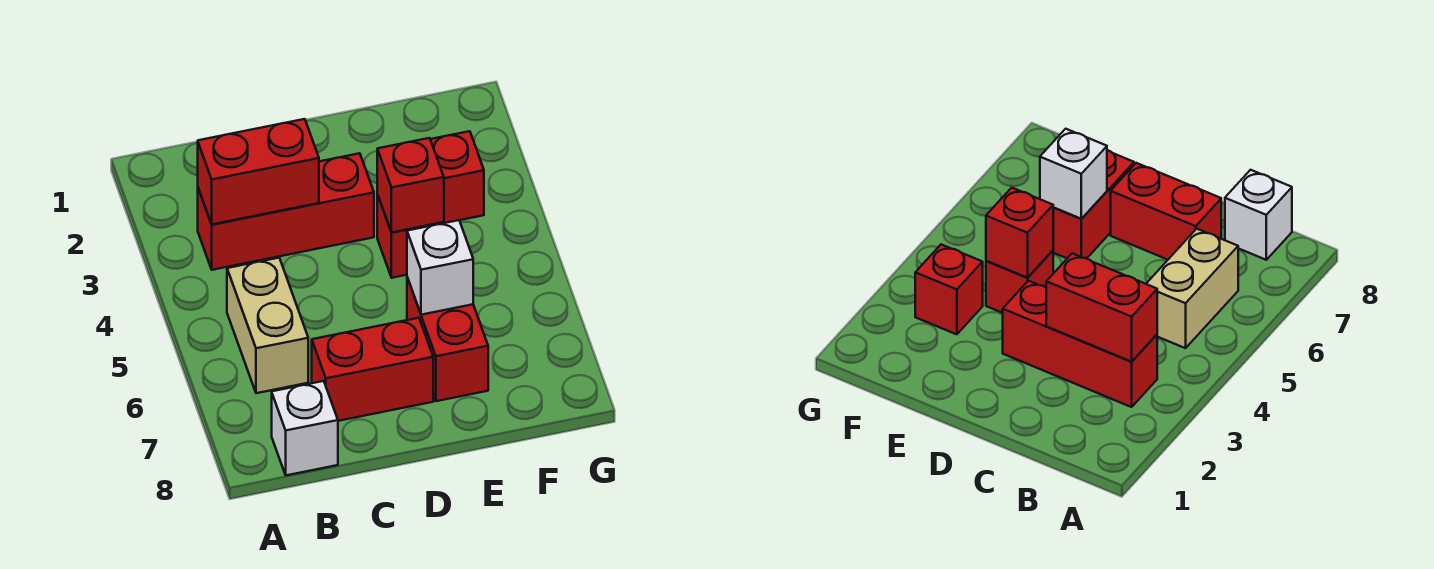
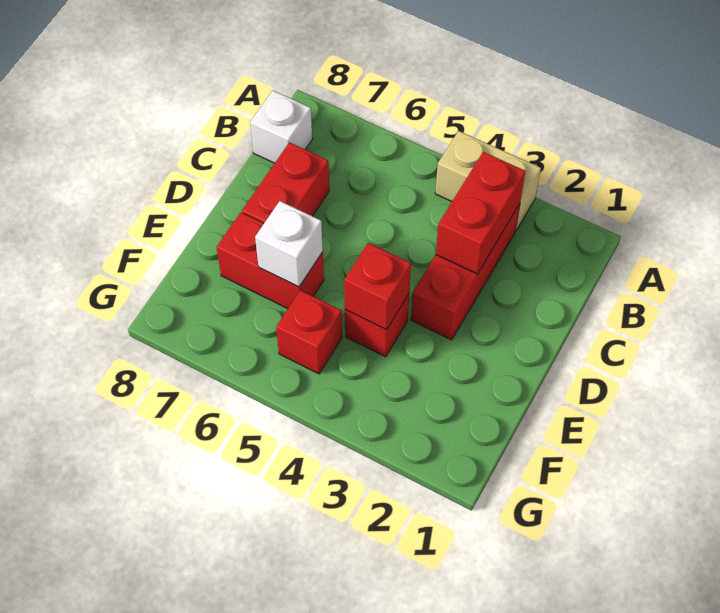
tan brick B5:B6 level 1 -> tan brick A3:A4 level 1
red brick F3 level 1 -> red brick F5 level 1

